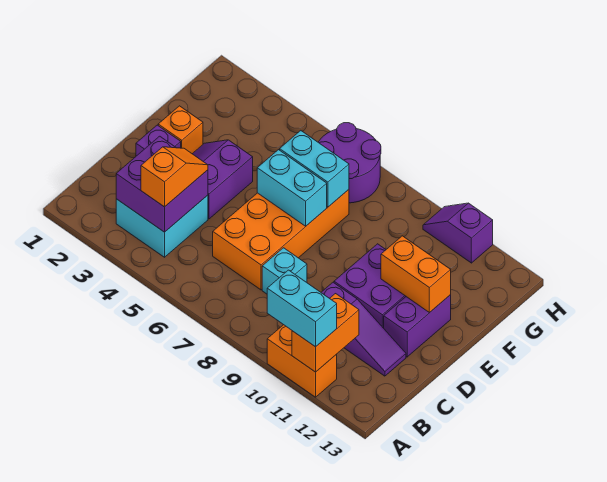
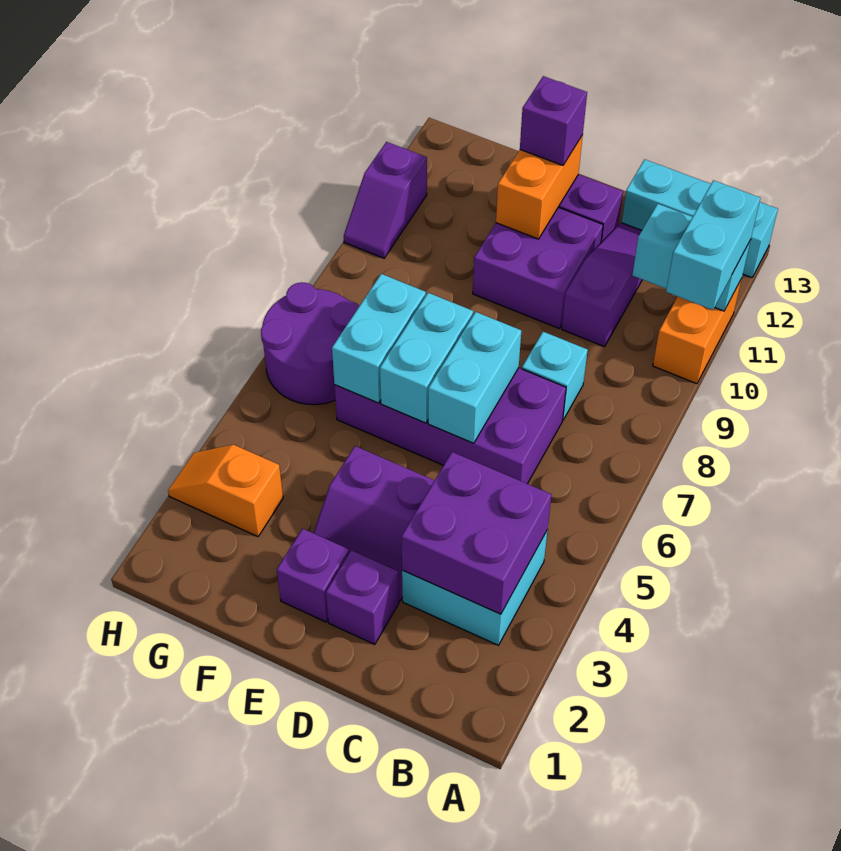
orange brick A11:B11 level 2 -> cyan brick A11:B11 level 2
none -> cyan brick A13:C13 level 1
orange slope B4:C4 level 3 top B -> orange slope G3:H3 level 1 top G
orange brick C6:F7 level 1 -> purple brick C6:F7 level 1
none -> cyan brick D6:D7 level 2
orange brick E2 level 1 -> purple brick E2 level 1
none -> purple brick E12 level 3

